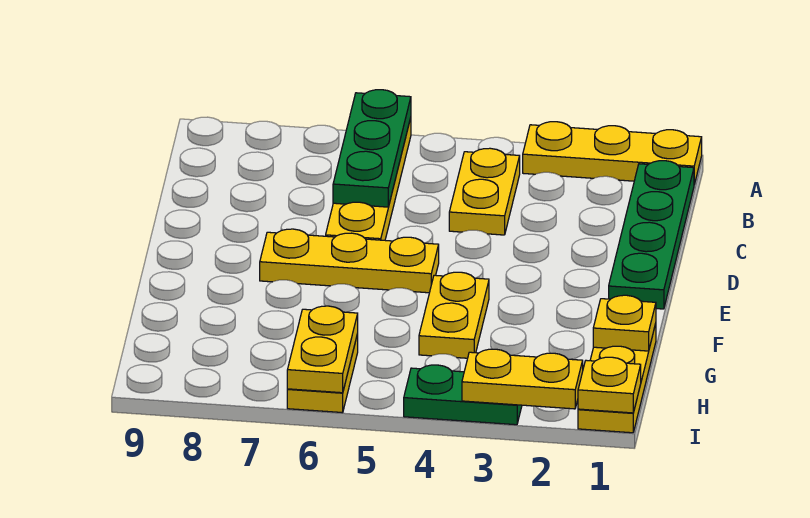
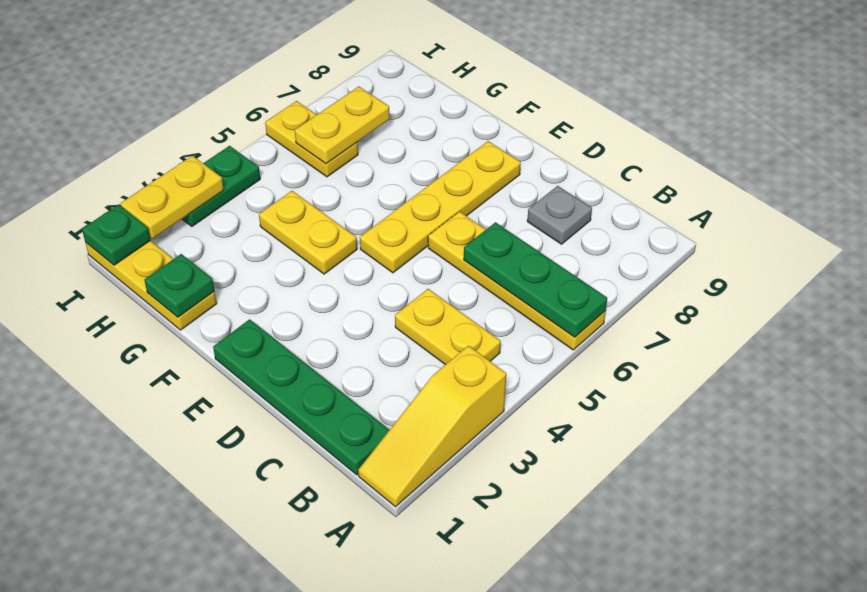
yellow plate A1:A3 level 1 -> yellow slope A1:A3 level 1 top 3
none -> grey plate C8 level 1
yellow plate E5:E7 level 1 -> yellow plate E5:E8 level 1
yellow plate G1 level 2 -> green plate G1 level 2
yellow plate H6:I6 level 2 -> yellow plate H6:H7 level 2
yellow plate I1 level 2 -> green plate I1 level 2

